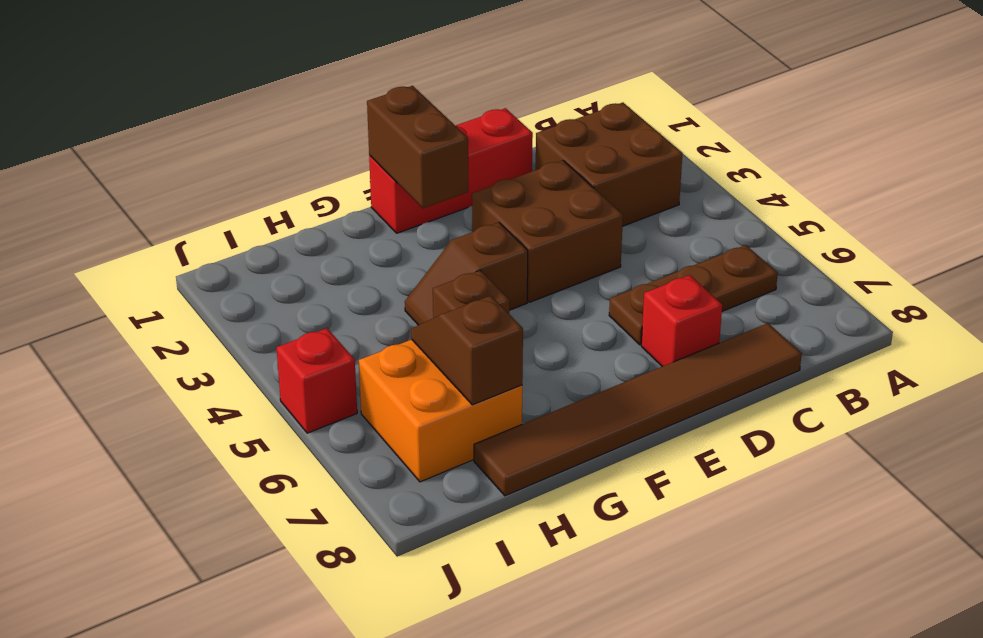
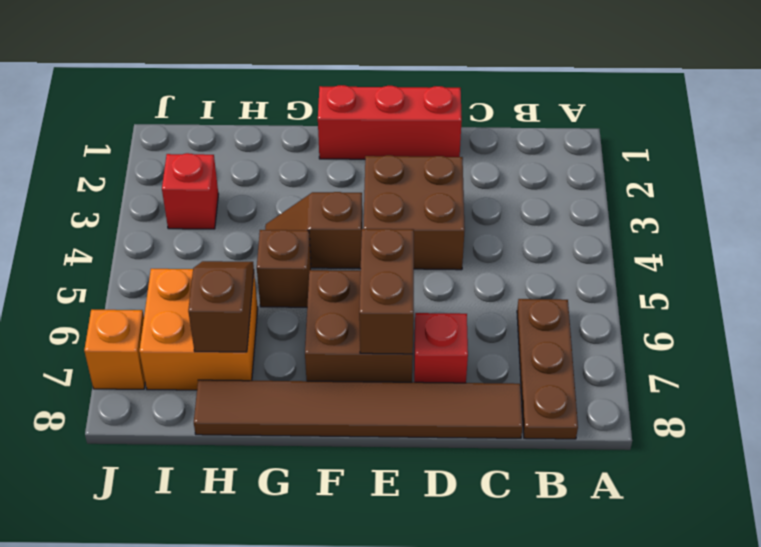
brown brick B2:C3 level 1 -> brown brick E6:F7 level 1
brown plate B6:D6 level 1 -> brown plate B6:B8 level 1
brown brick F1:F2 level 2 -> brown brick E6:E7 level 2
red brick J5 level 1 -> red brick I3 level 1
none -> orange brick J7 level 1

